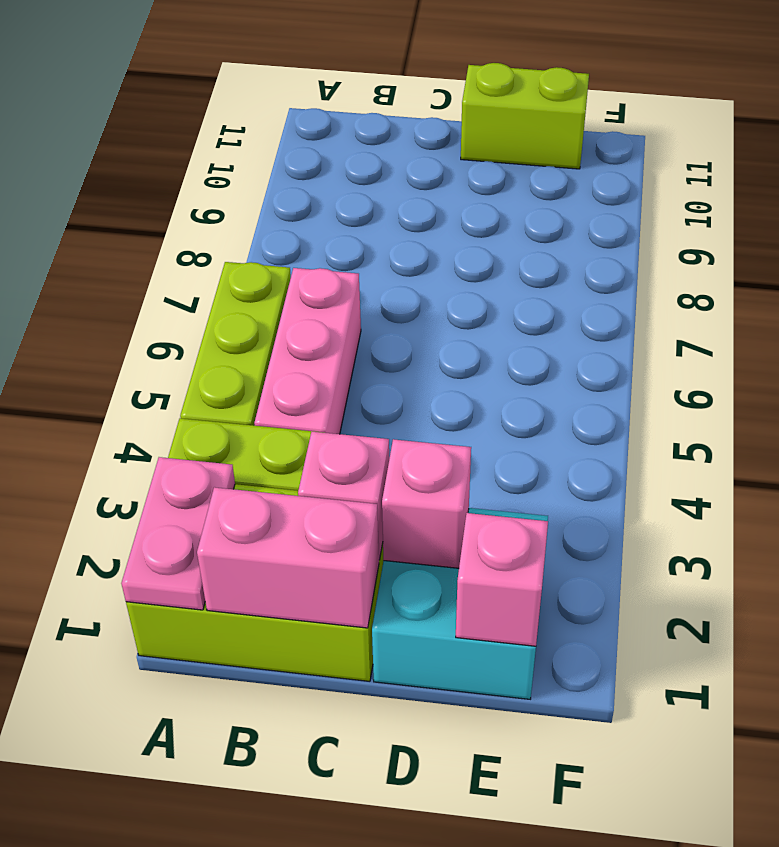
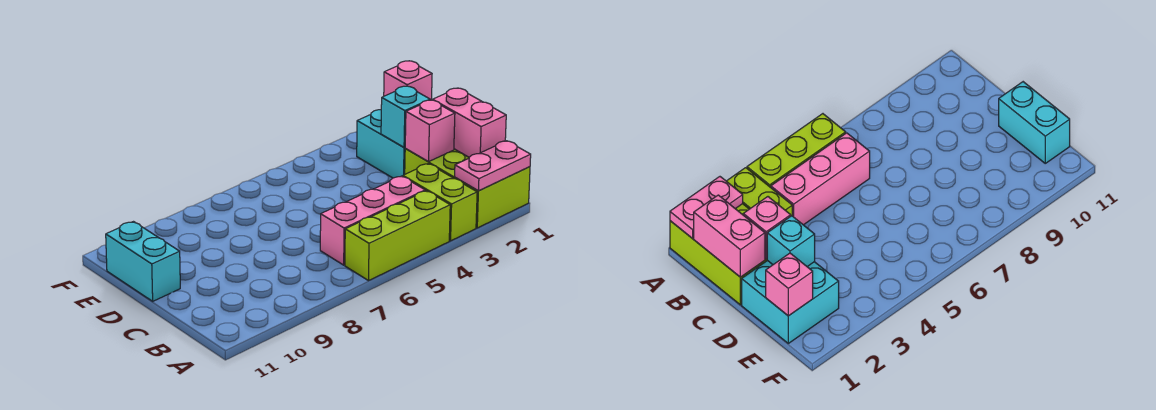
pink brick D2 level 2 -> cyan brick D2 level 2
lime brick D11:E11 level 1 -> cyan brick D11:E11 level 1

